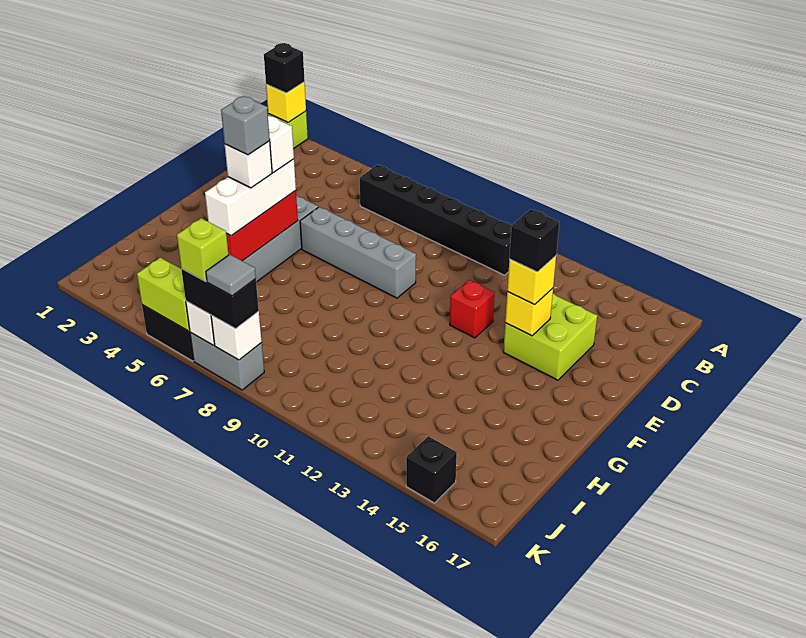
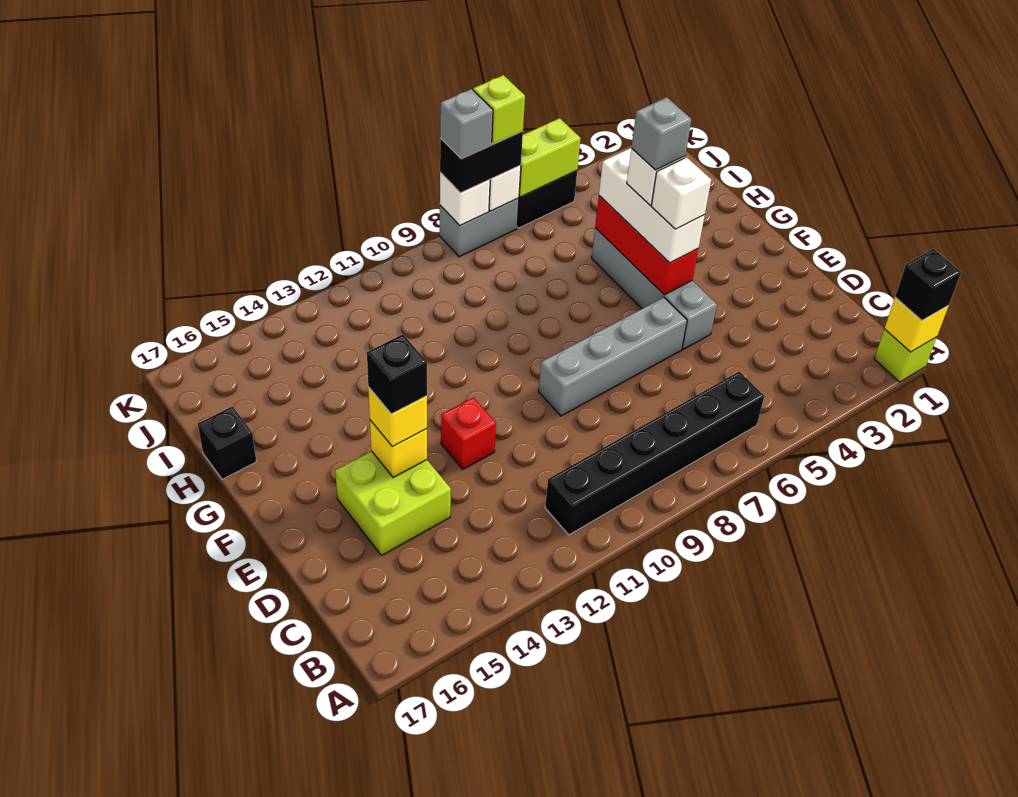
grey tile K8 level 4 -> grey brick K8 level 4
black brick K15 level 1 -> black brick H17 level 1

